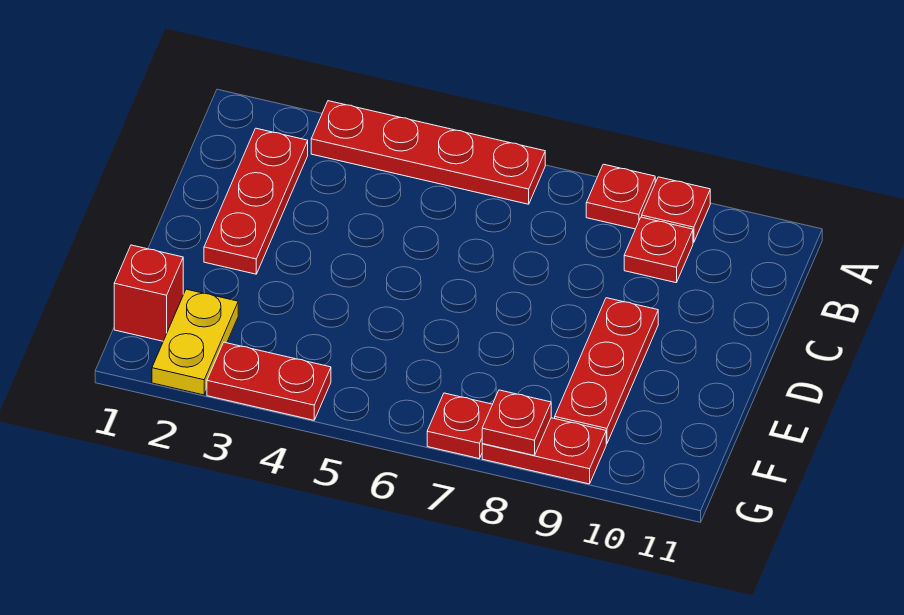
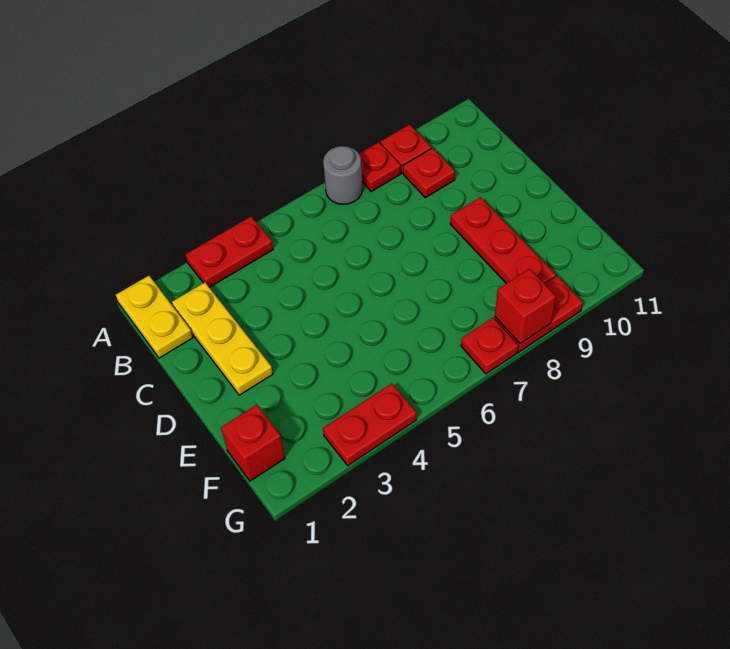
red plate A3:A6 level 1 -> red plate A3:A4 level 1
none -> grey round brick A7 level 1
red plate B2:D2 level 1 -> yellow plate B2:D2 level 1
yellow plate F2:G2 level 1 -> yellow plate A1:B1 level 1
red plate G8 level 2 -> red brick G8 level 2

